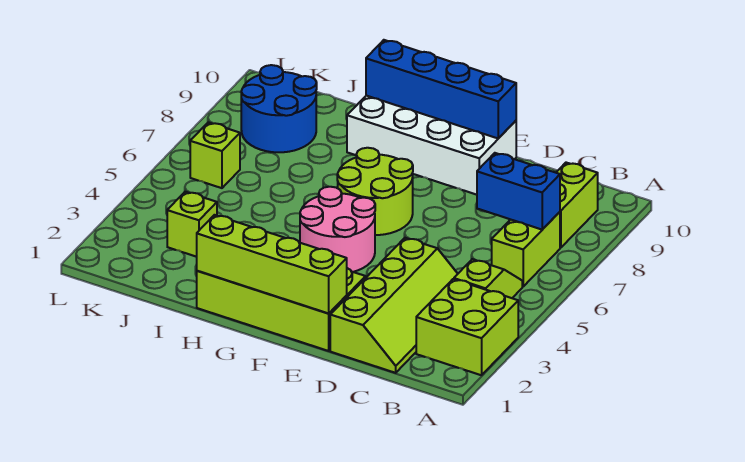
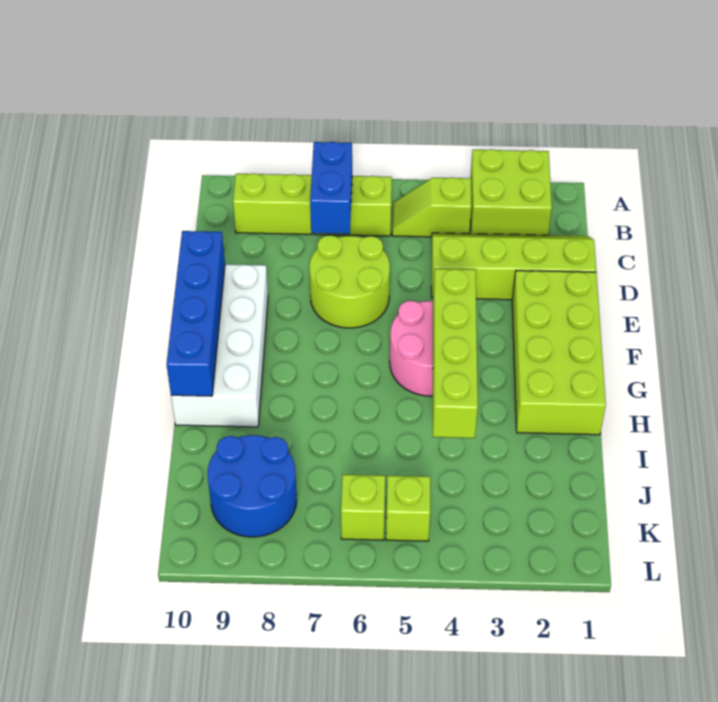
lime brick E1:H1 level 2 -> lime brick F4:I4 level 2
lime round brick F6:G7 level 1 -> lime round brick D6:E7 level 1
lime brick J3 level 1 -> lime brick K5 level 1

